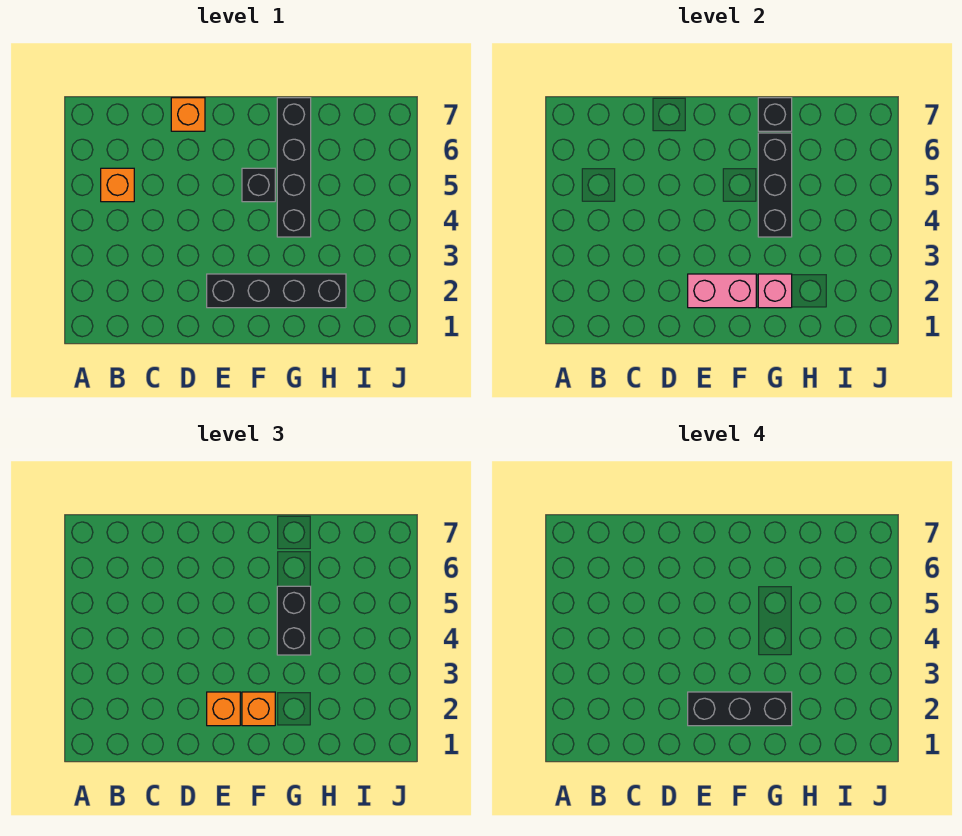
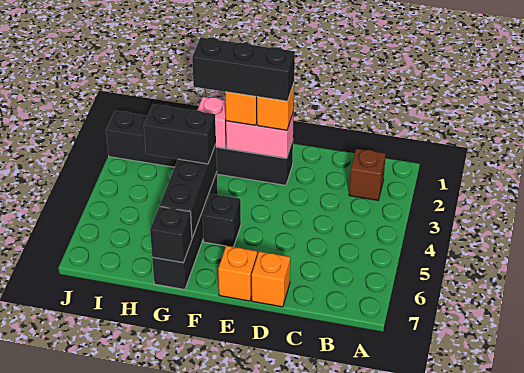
none -> brown brick B2 level 1
orange brick B5 level 1 -> orange brick E7 level 1
black brick E2:H2 level 1 -> black brick E2:J2 level 1
black brick G4:G5 level 3 -> black brick G4:H4 level 3

